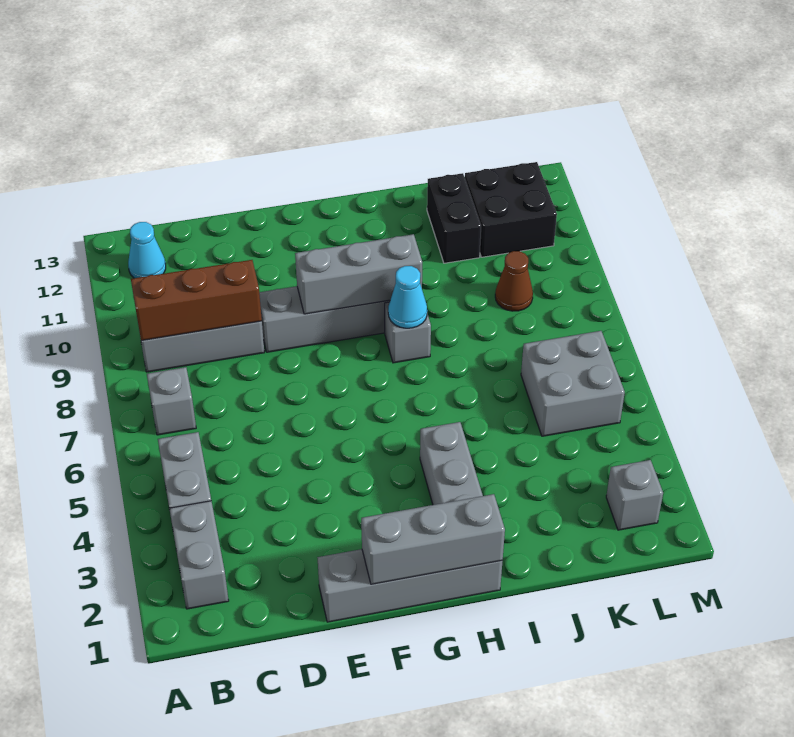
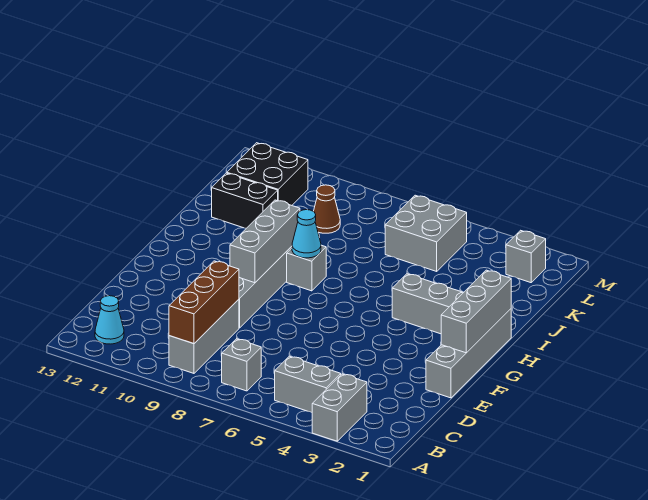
grey brick B2:B3 level 1 -> grey brick A3:B3 level 1

